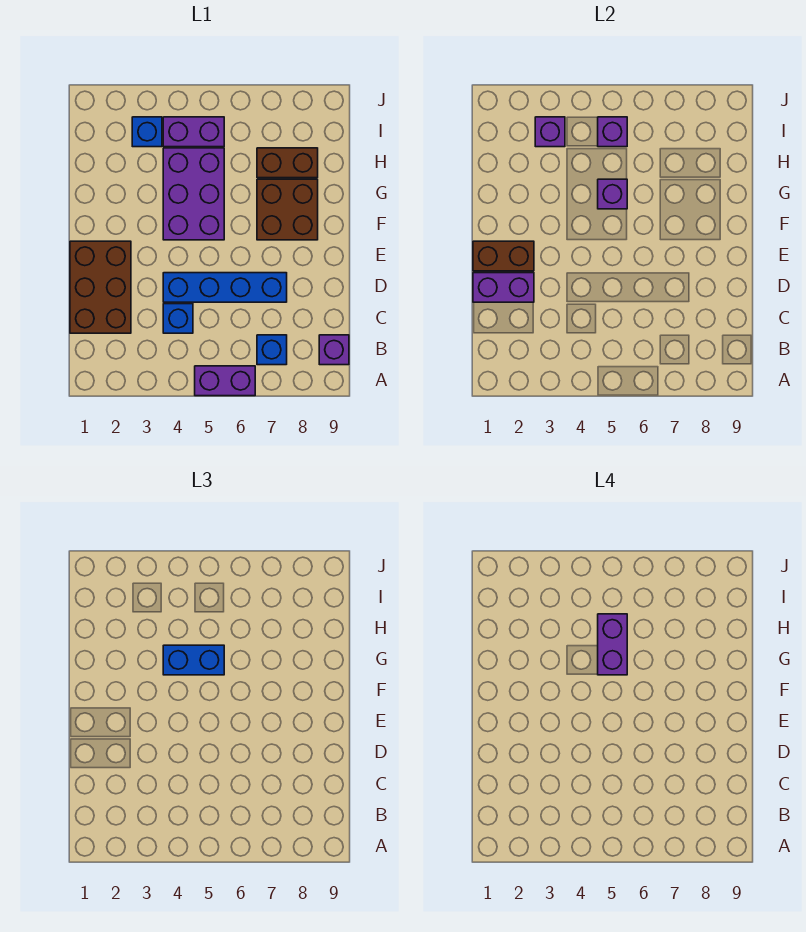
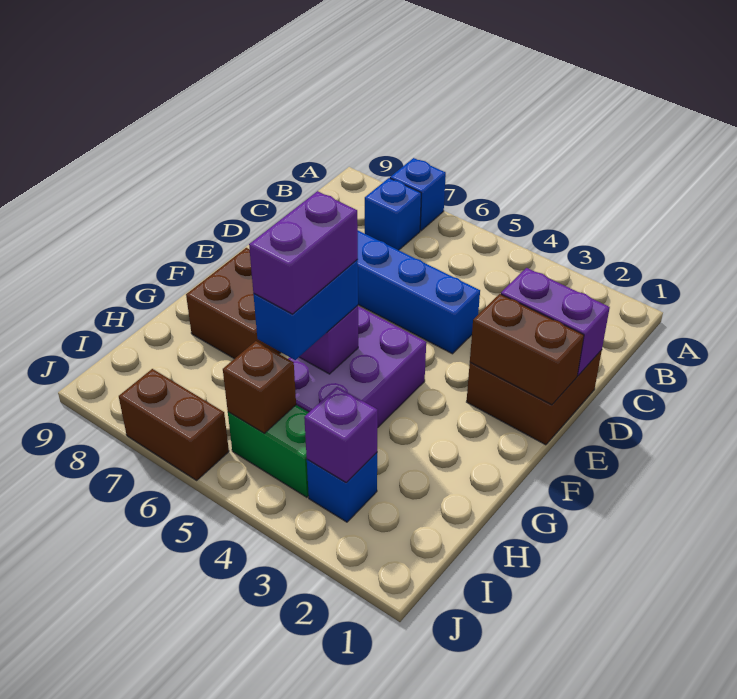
purple brick A5:A6 level 1 -> none
purple brick B9 level 1 -> none
brown brick C1:E2 level 1 -> brown brick D1:E2 level 1
blue brick C4 level 1 -> blue brick A7 level 1
blue brick G4:G5 level 3 -> blue brick G5:H5 level 3
brown brick H7:H8 level 1 -> brown brick J6:J7 level 1
purple brick I4:I5 level 1 -> green brick I4:I5 level 1
purple brick I5 level 2 -> brown brick I5 level 2

